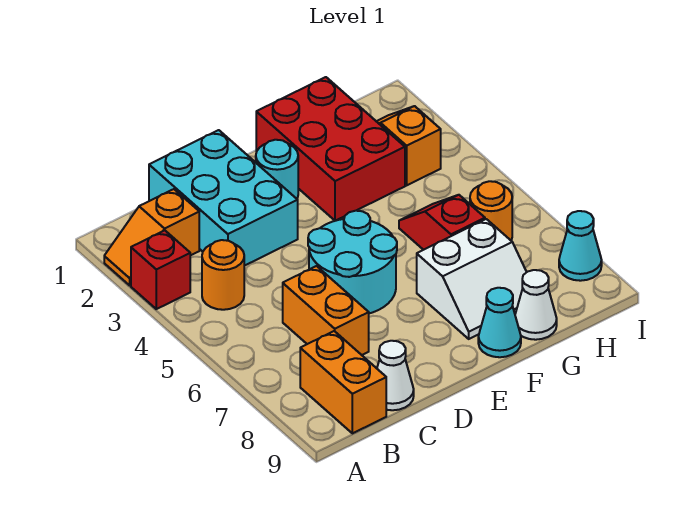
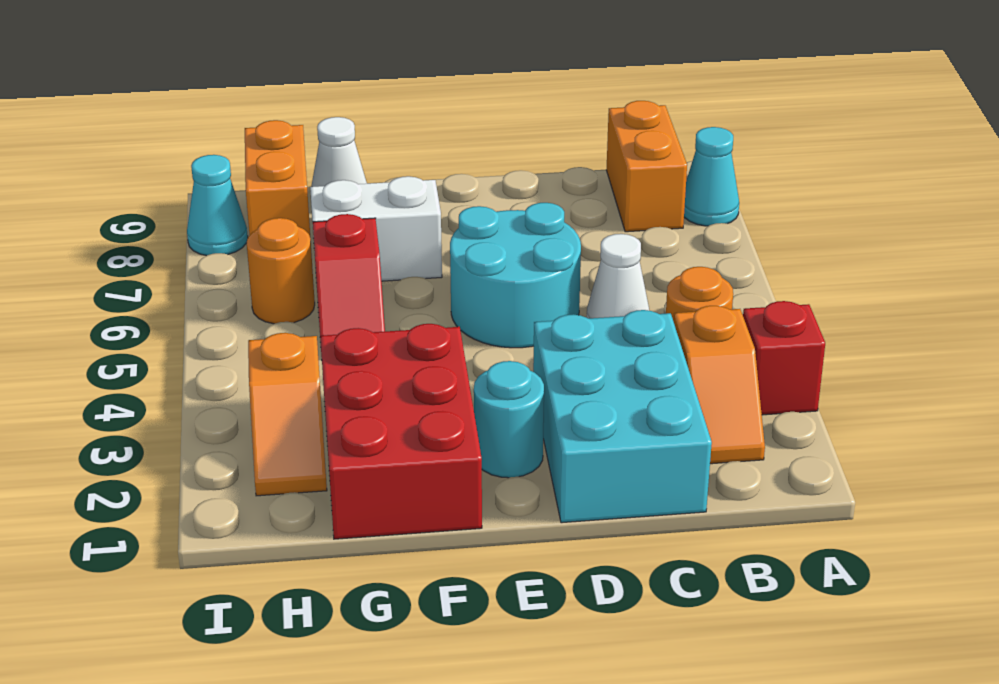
orange slope A2:B2 level 1 top B -> orange slope B2:B3 level 1 top 3
orange brick C6:C7 level 1 -> orange brick H8:H9 level 1
white cone C9 level 1 -> white cone C5 level 1
cyan cone F9 level 1 -> cyan cone A8 level 1

